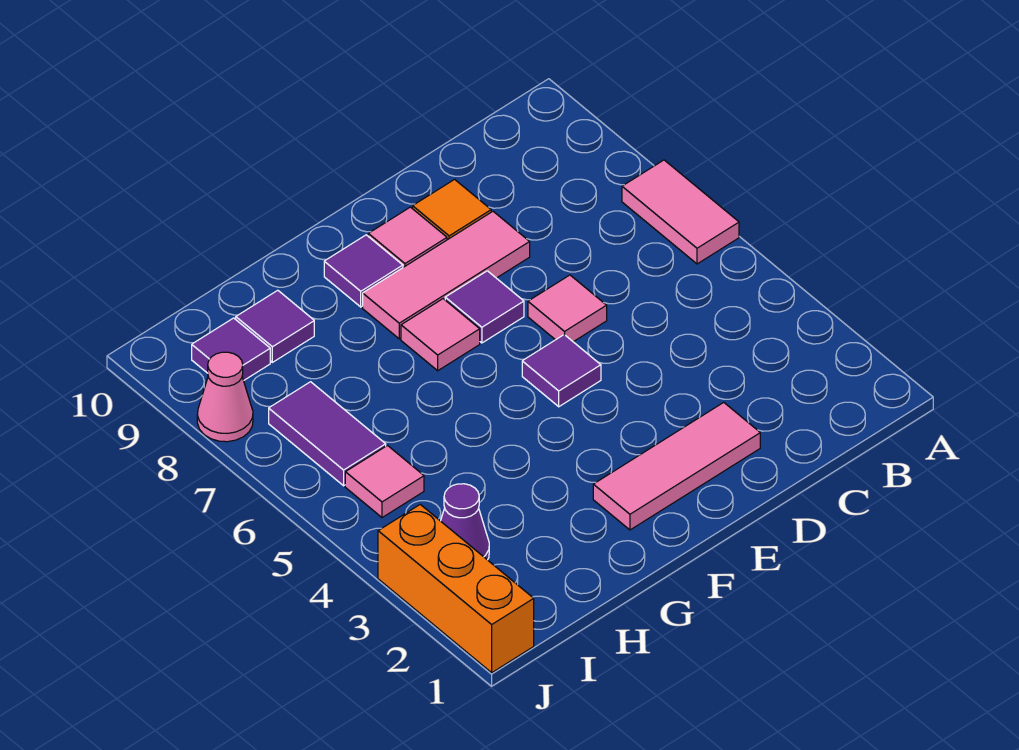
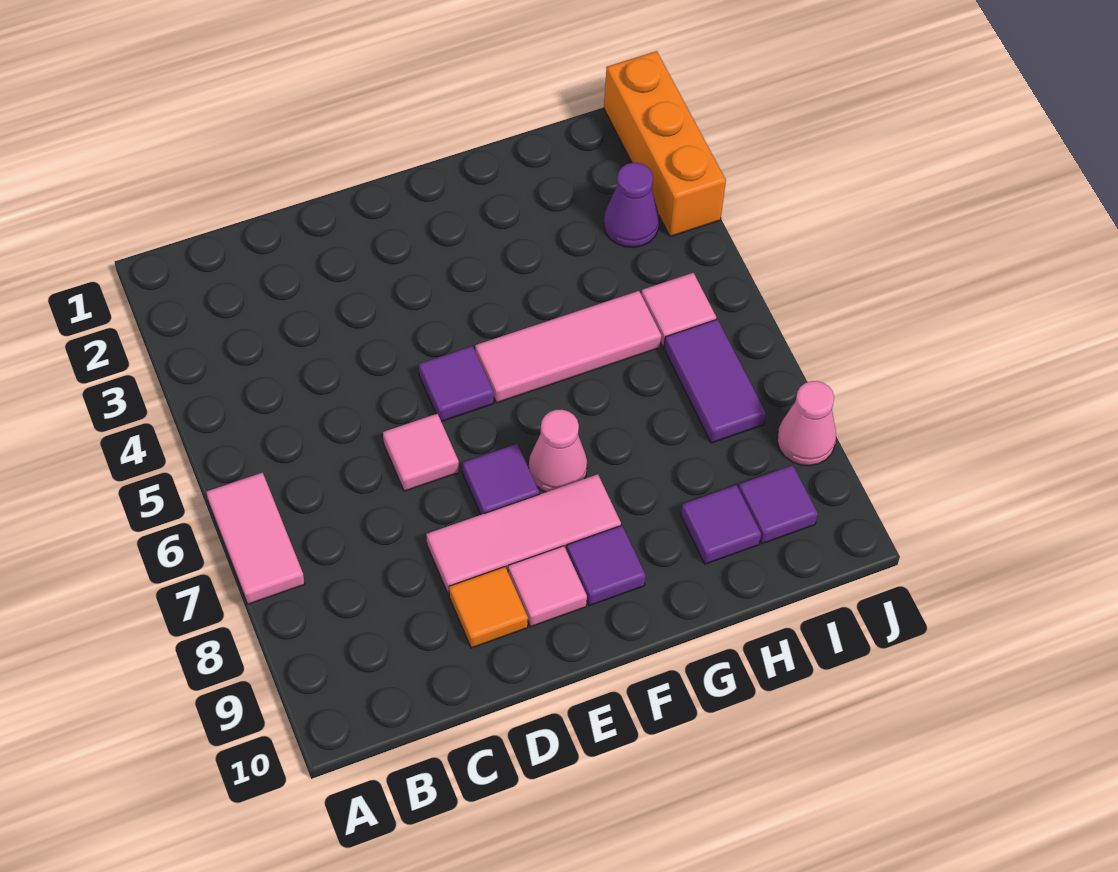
pink tile D2:F2 level 1 -> pink tile F5:H5 level 1
pink tile F7 level 1 -> pink cone F7 level 1

